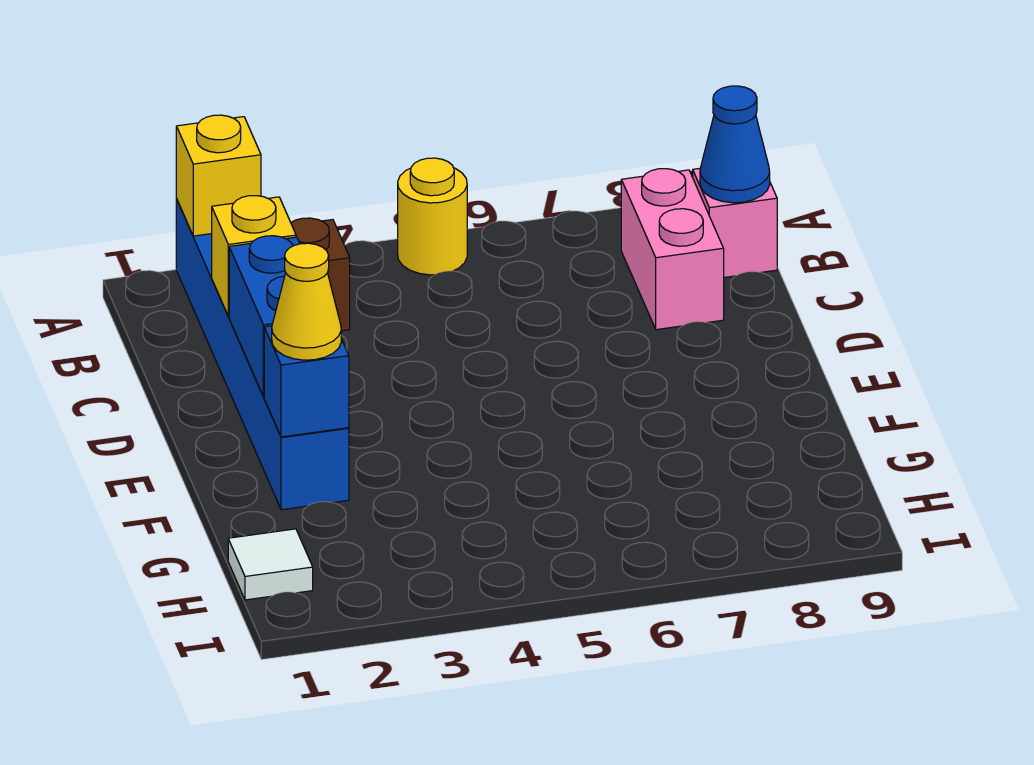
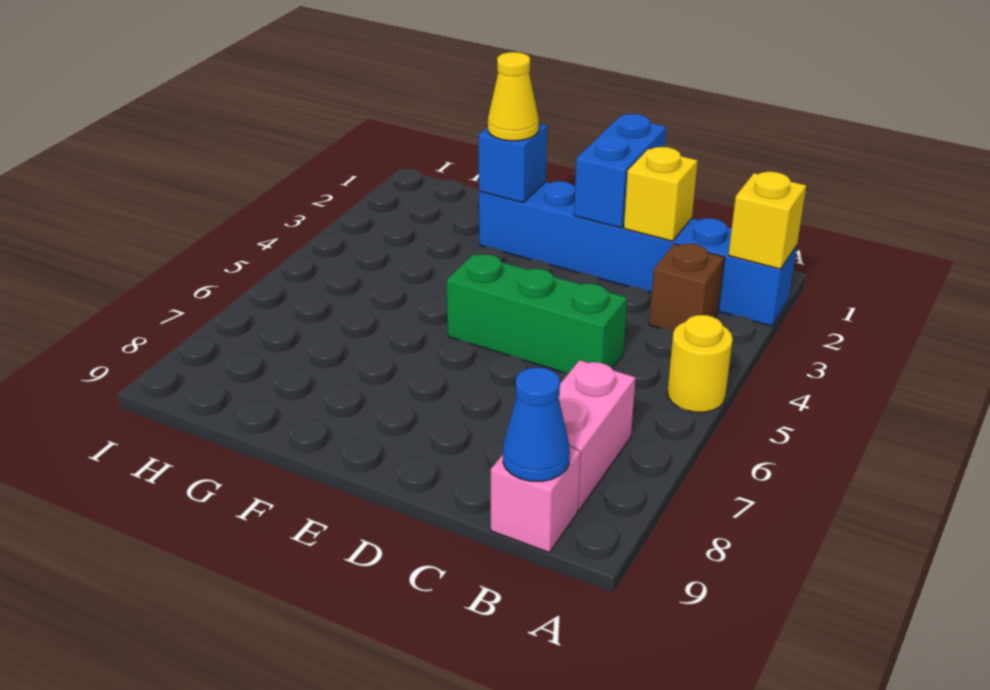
pink brick B8:C8 level 1 -> pink brick B7:B8 level 1
none -> green brick C5:E5 level 1
blue brick D2:E2 level 2 -> blue brick D1:D2 level 2
white tile H1 level 1 -> none

